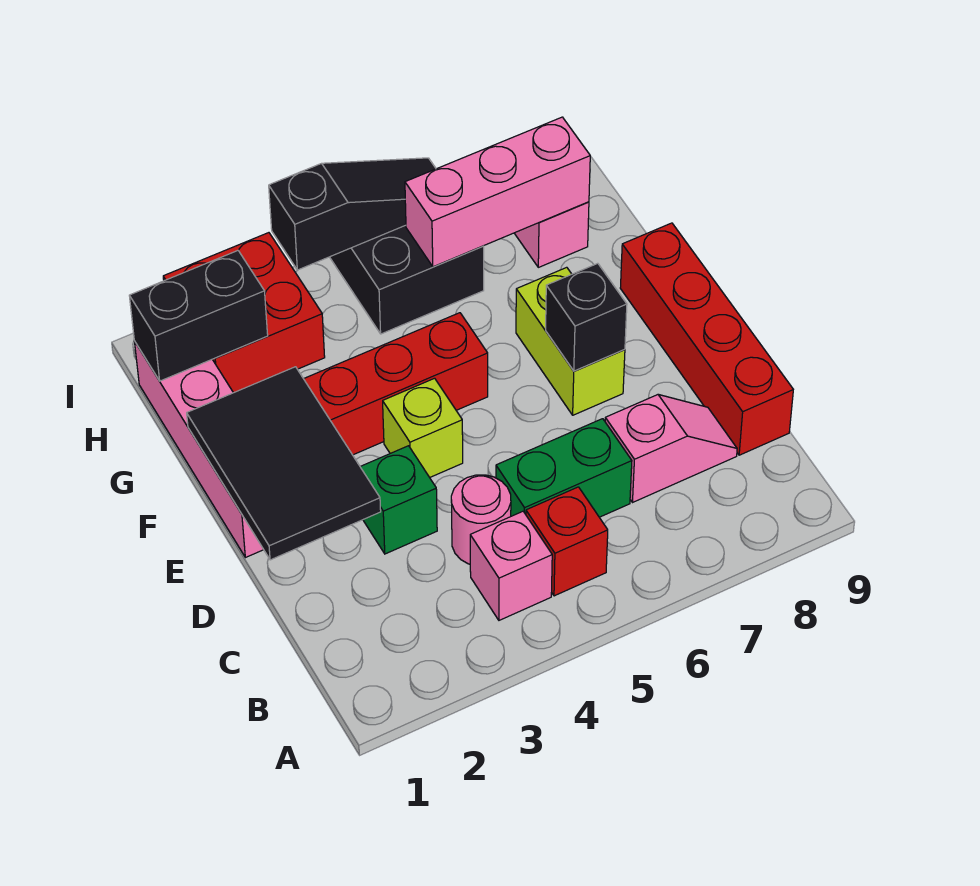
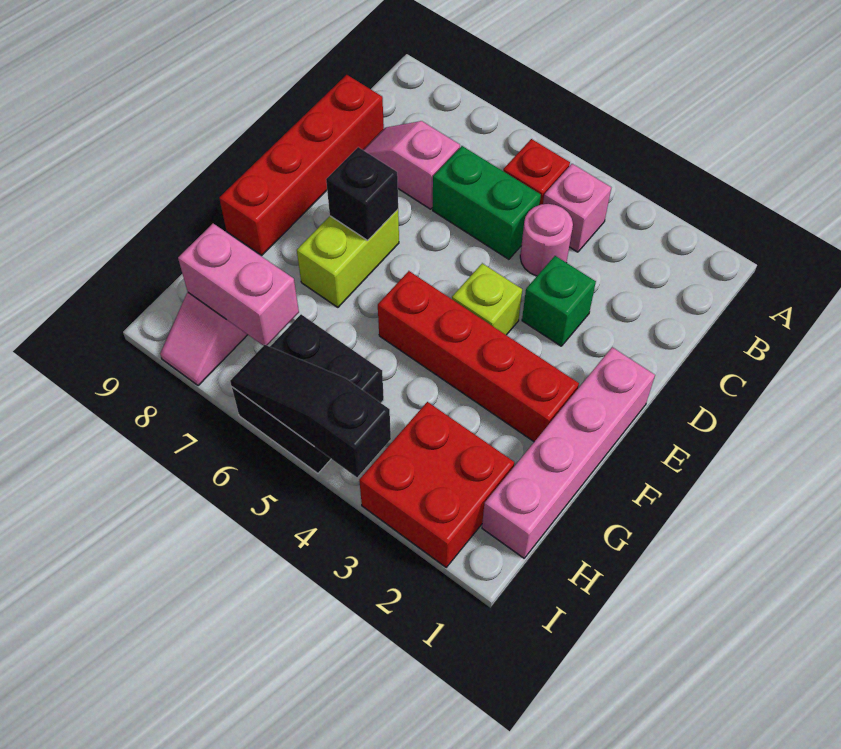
black tile D1:F2 level 2 -> none
black brick H1:H2 level 2 -> none
pink brick H6:H8 level 2 -> pink brick H7:H8 level 2

